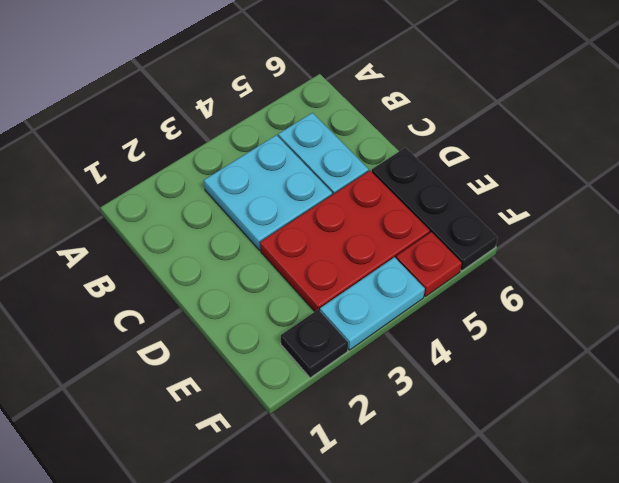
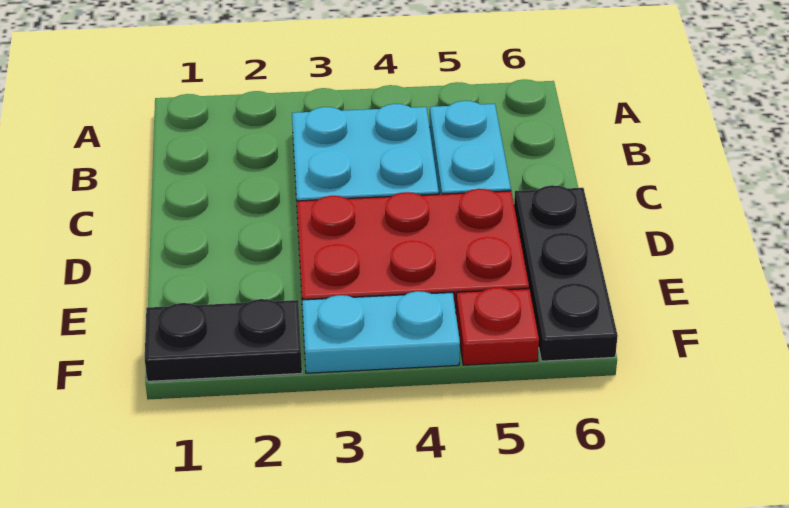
black plate F2 level 1 -> black plate F1:F2 level 1

